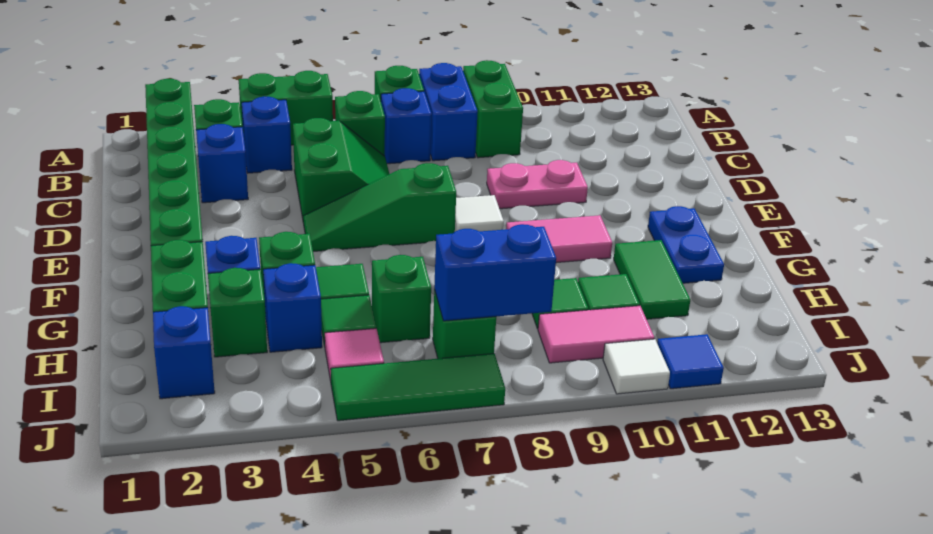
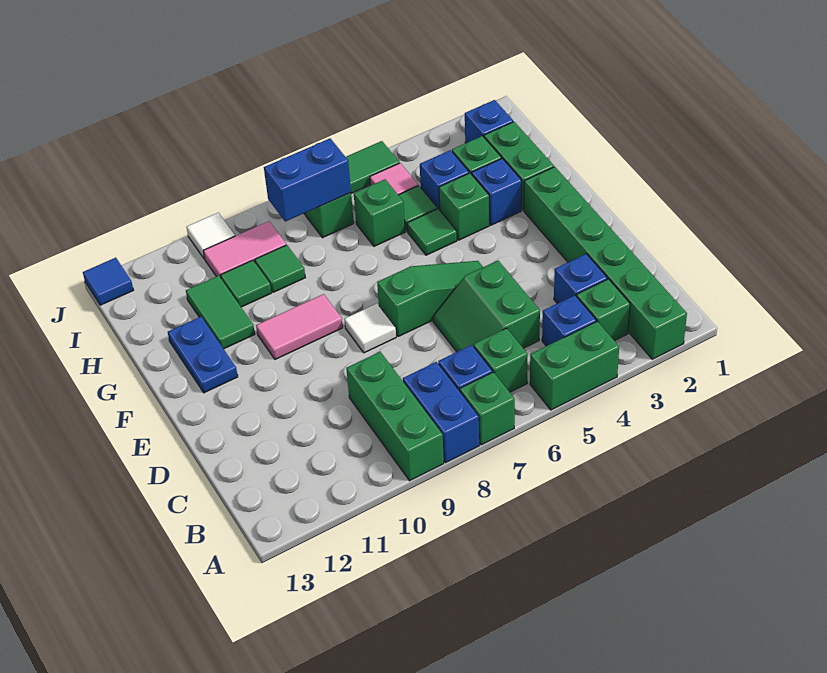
green brick A9:B9 level 1 -> green brick A9:C9 level 1
pink plate D9:D10 level 1 -> none
blue tile J11 level 1 -> blue tile J13 level 1

